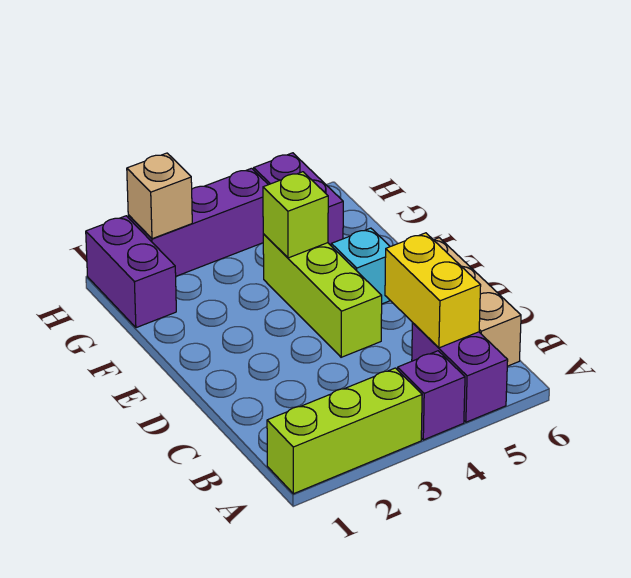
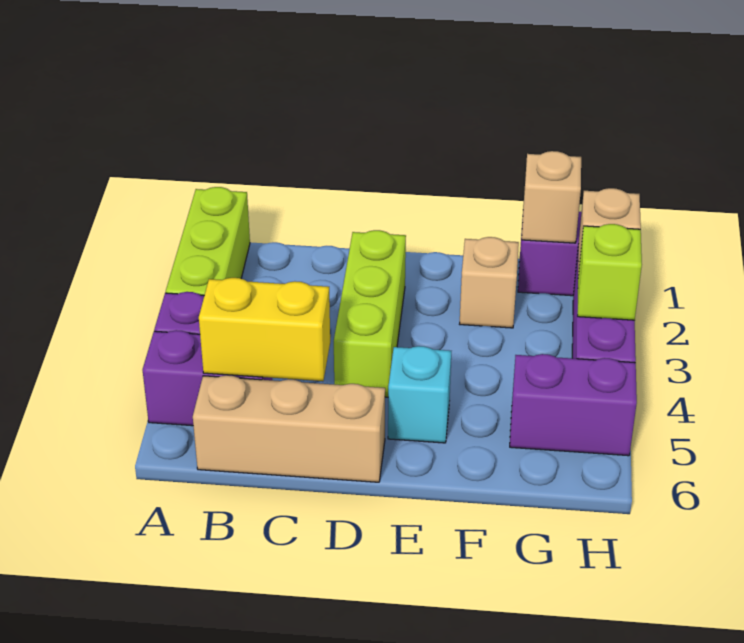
lime brick D4:F4 level 1 -> lime brick D2:D4 level 1
none -> tan brick F2 level 1
lime brick F4 level 2 -> lime brick H3 level 2
none -> tan brick G1 level 2

